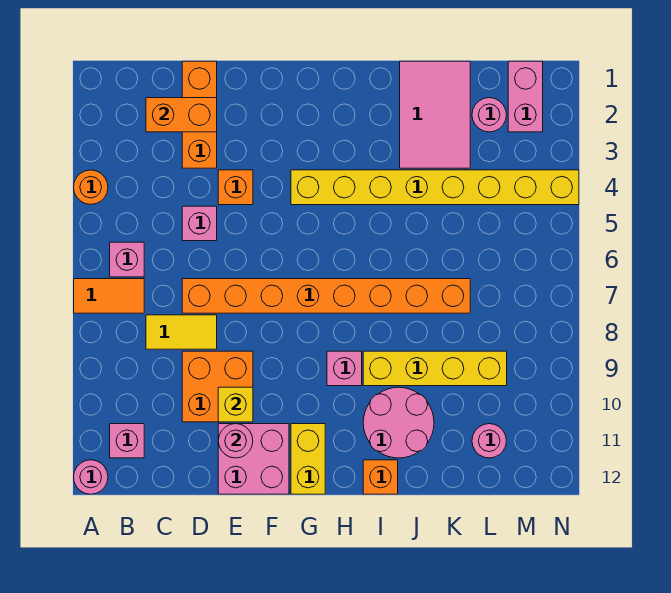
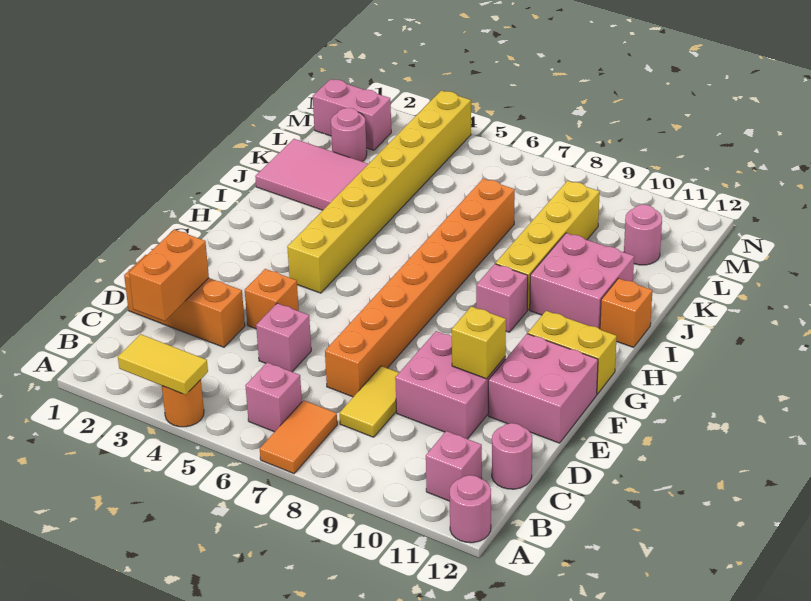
none -> yellow tile A3:A4 level 2
orange brick D9:E10 level 1 -> pink brick D9:E10 level 1
pink round brick E11 level 2 -> pink round brick C12 level 1
pink round brick I10:J11 level 1 -> pink brick I10:J11 level 1

